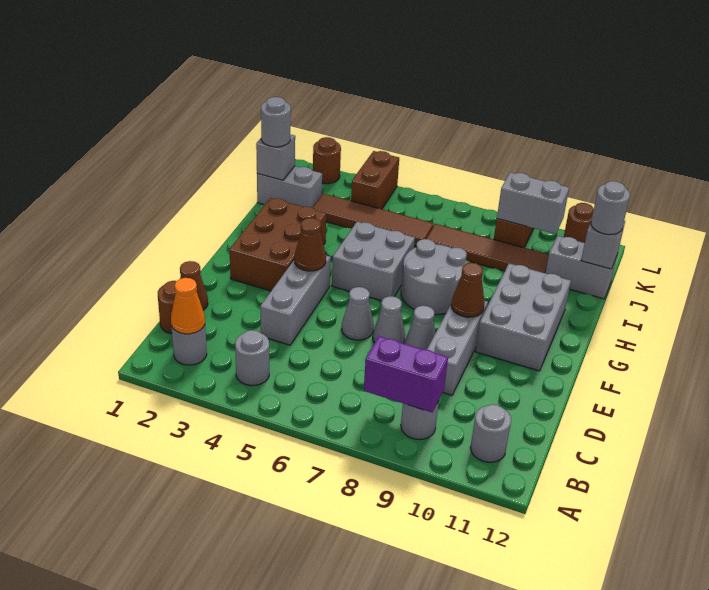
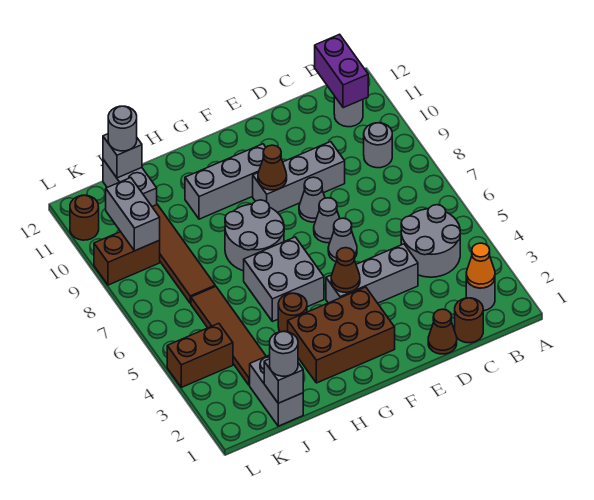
grey round brick B4 level 1 -> grey round brick B4:C5 level 1
purple brick B8:B9 level 2 -> purple brick B11:B12 level 2
grey brick F10:H11 level 1 -> grey brick F10:H10 level 1
brown round brick L2 level 1 -> brown round brick H4 level 1

